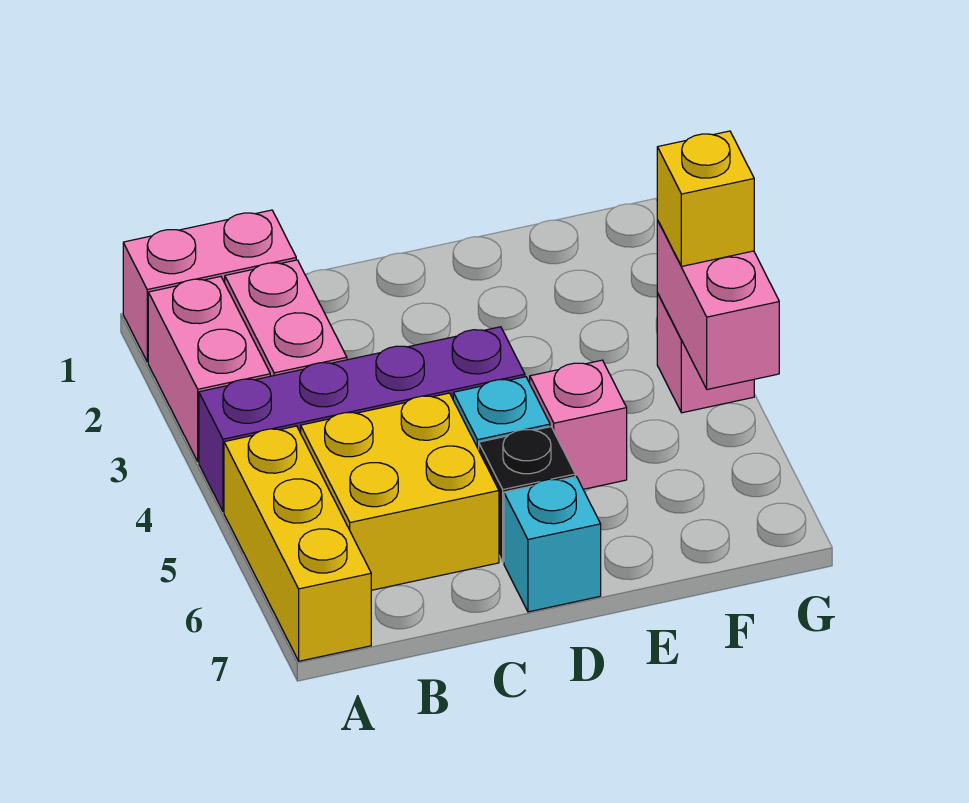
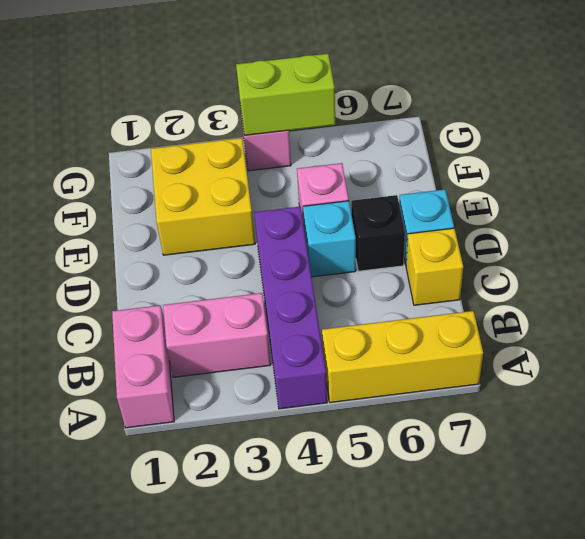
pink brick A2:A3 level 1 -> none
yellow brick B5:C6 level 1 -> yellow brick E2:F3 level 1
pink brick G4:G5 level 2 -> lime brick G4:G5 level 2
yellow brick G4 level 3 -> yellow brick C7 level 1

